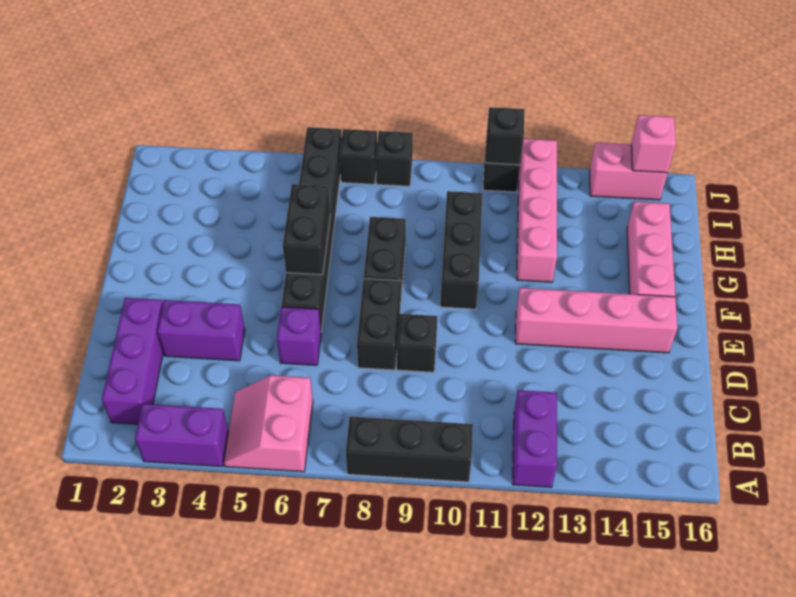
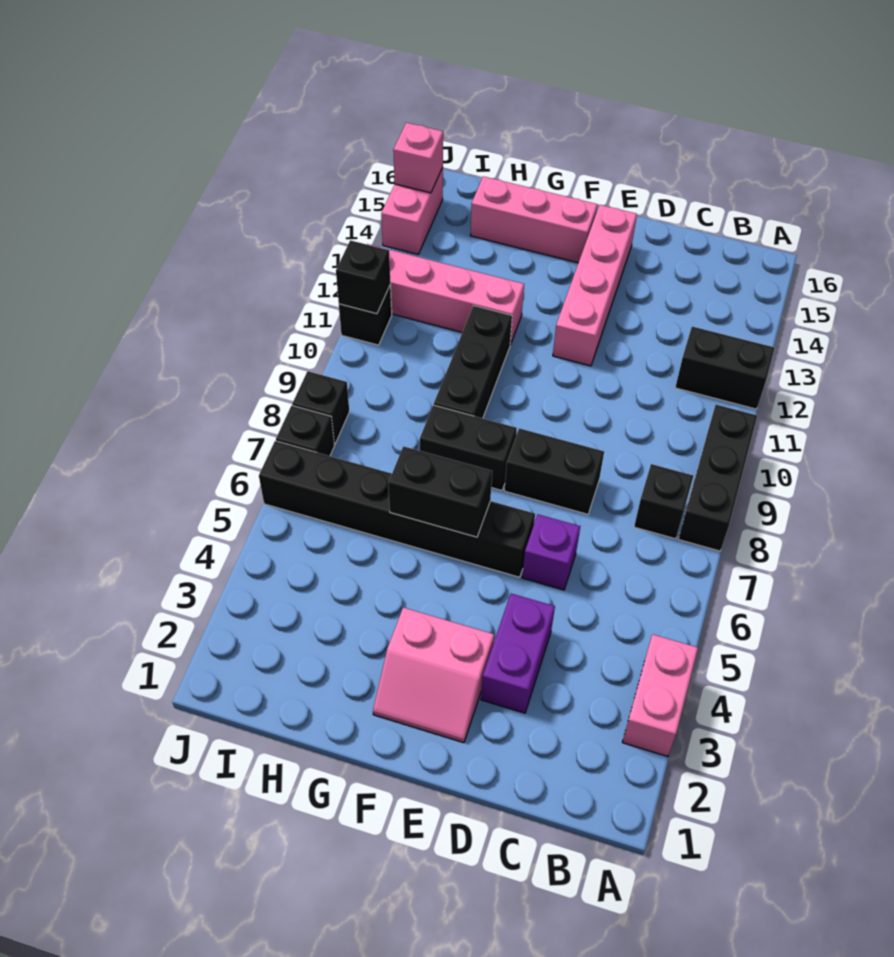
purple brick A3:A4 level 1 -> pink brick A3:A4 level 1
pink slope A5:B6 level 1 top 6 -> pink slope E2:F3 level 1 top 3
purple brick A12:B12 level 1 -> black brick A12:B12 level 1
purple brick B2:D2 level 1 -> none
black brick D9 level 1 -> black brick B8 level 1
black brick F10:H10 level 1 -> black brick G9:G11 level 1

